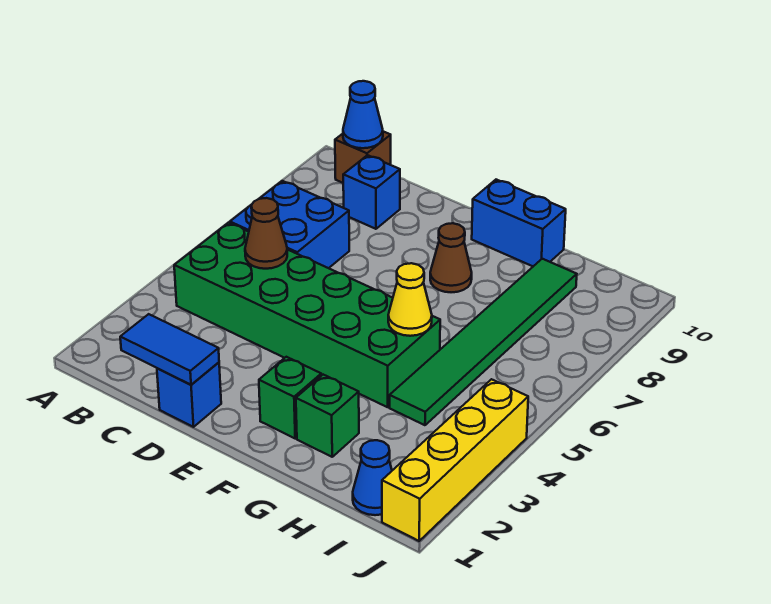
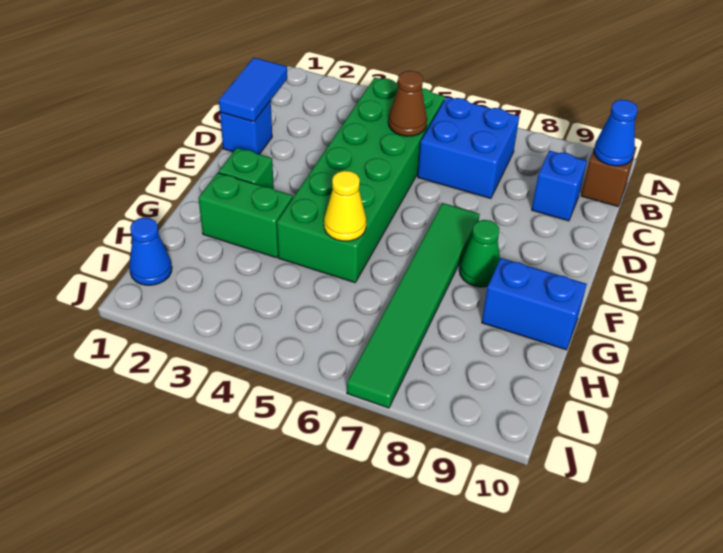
brown cone F8 level 1 -> green cone F8 level 1
blue brick F10:G10 level 1 -> blue brick G9:G10 level 1
green brick G2 level 1 -> green brick G2:G3 level 1
green tile H4:H9 level 1 -> green tile E7:J7 level 1
yellow brick J1:J4 level 1 -> none

